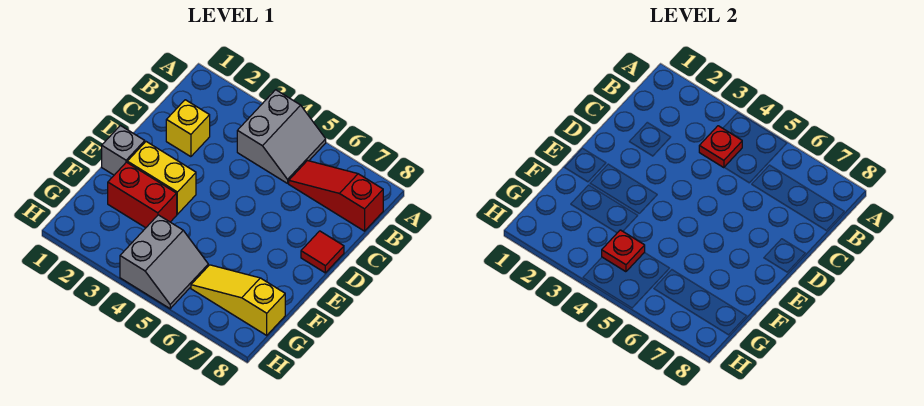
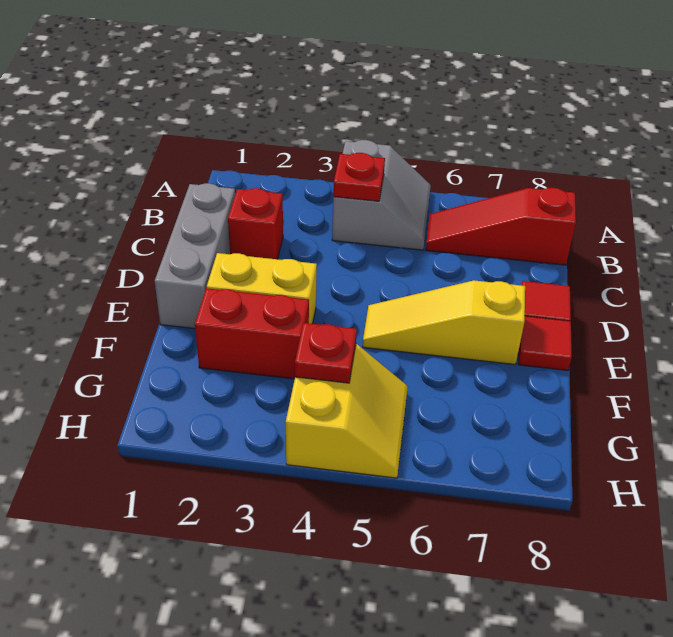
yellow brick C2 level 1 -> red brick C2 level 1
grey brick E1 level 1 -> grey brick C1:E1 level 1
none -> red tile E8 level 1
grey slope G4:H5 level 1 top 4 -> yellow slope G4:H5 level 1 top 4
yellow slope G6:G8 level 1 top 8 -> yellow slope E5:E7 level 1 top 7

